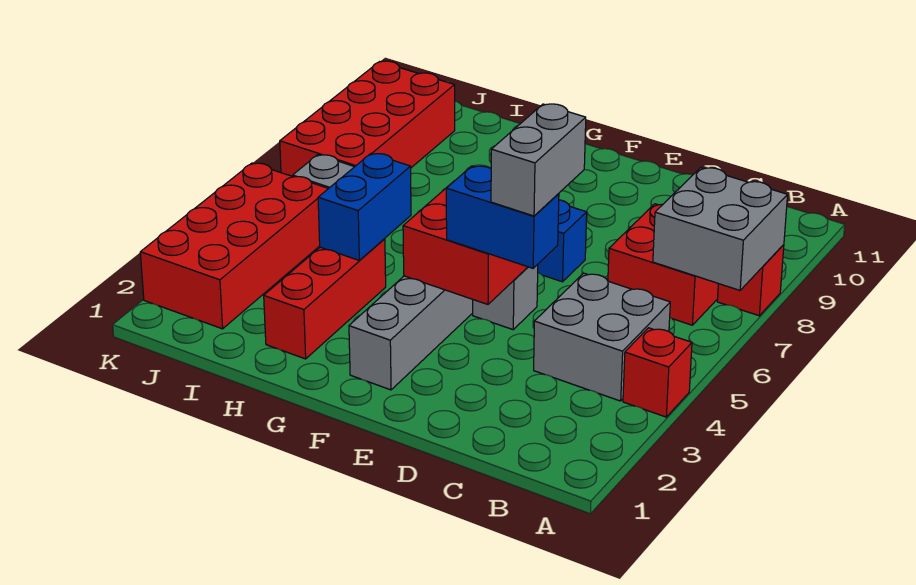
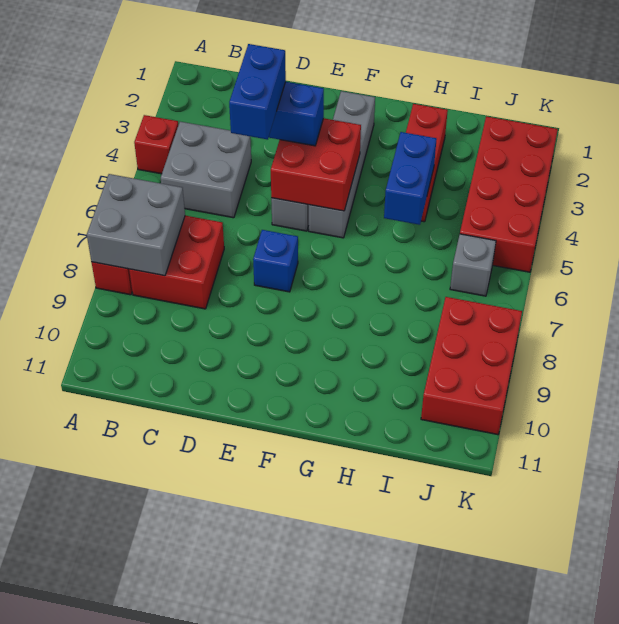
grey brick D4:D5 level 4 -> blue brick D4:D5 level 4
red brick J7:K10 level 1 -> red brick J8:K10 level 1

